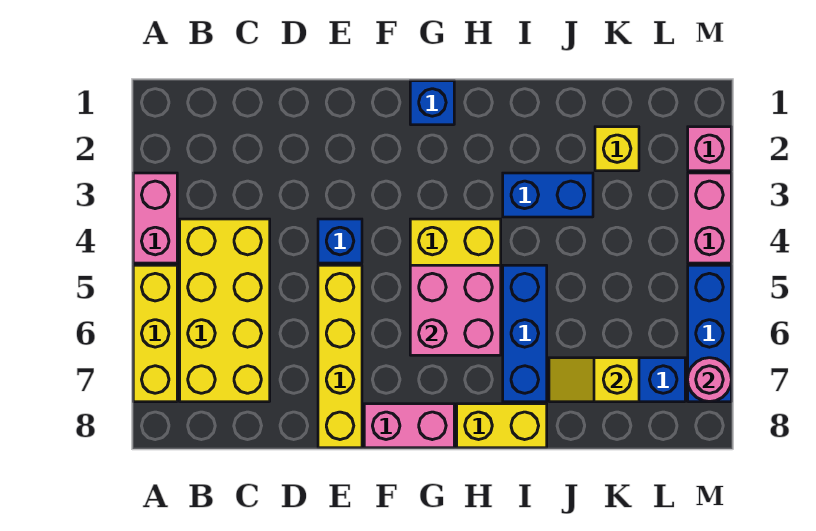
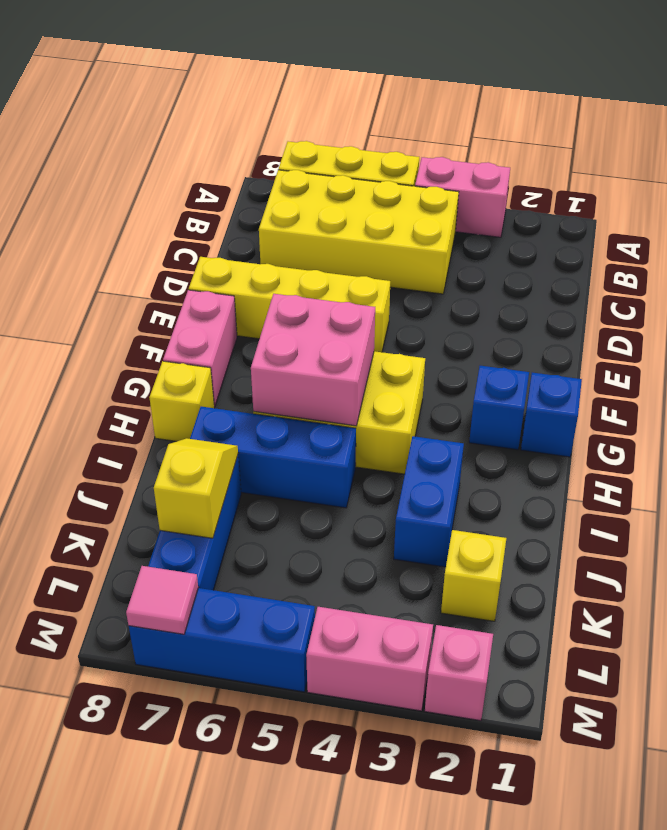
blue brick E4 level 1 -> blue brick G2 level 1
yellow brick H8:I8 level 1 -> yellow brick H8 level 1
pink round brick M7 level 2 -> pink tile M7 level 2

